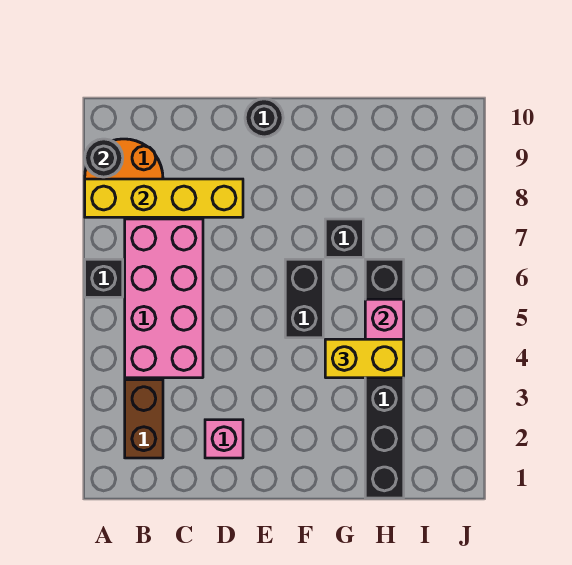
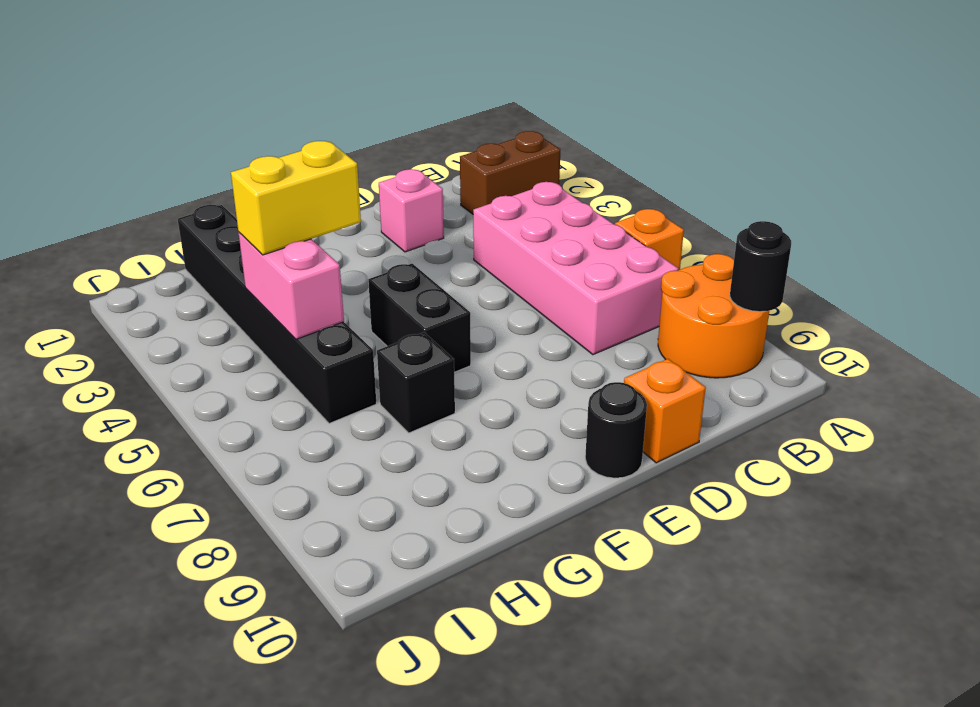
black brick A6 level 1 -> orange brick A6 level 1
yellow brick A8:D8 level 2 -> none
brown brick B2:B3 level 1 -> brown brick A2:B2 level 1
none -> orange brick D10 level 1

